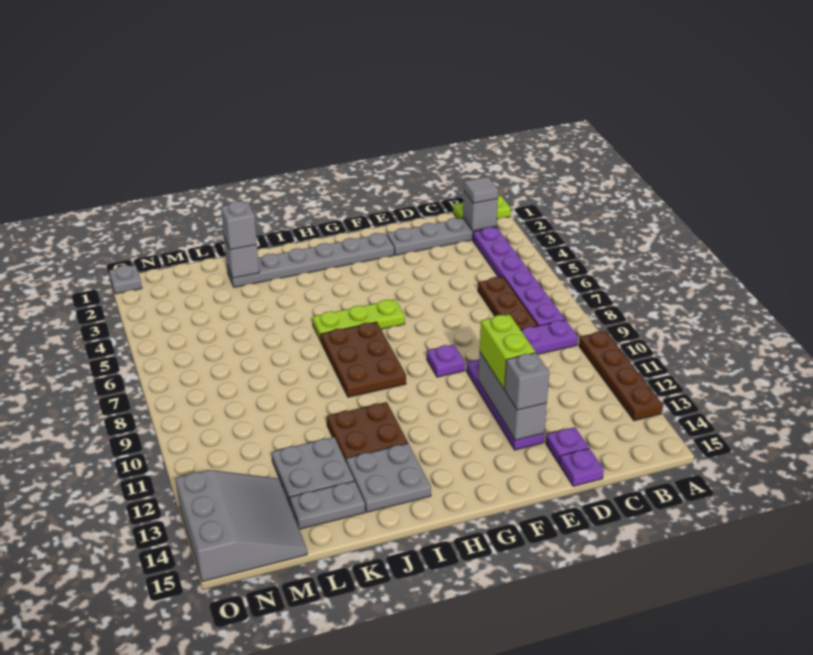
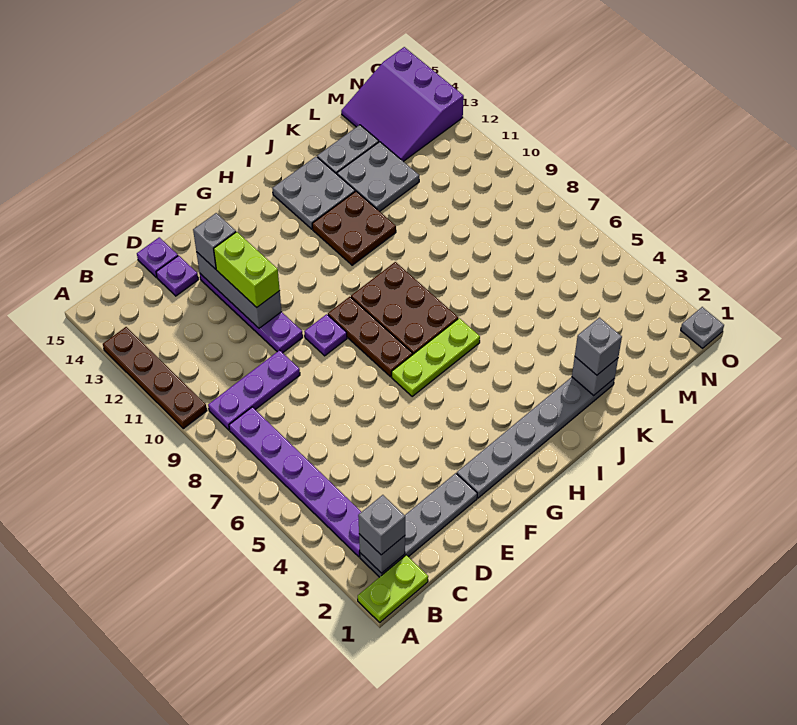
grey tile B2 level 3 -> grey brick B2 level 3
brown plate C6:C8 level 1 -> brown plate G7:G9 level 1
grey slope M13:O15 level 1 top O -> purple slope M13:O15 level 1 top O

